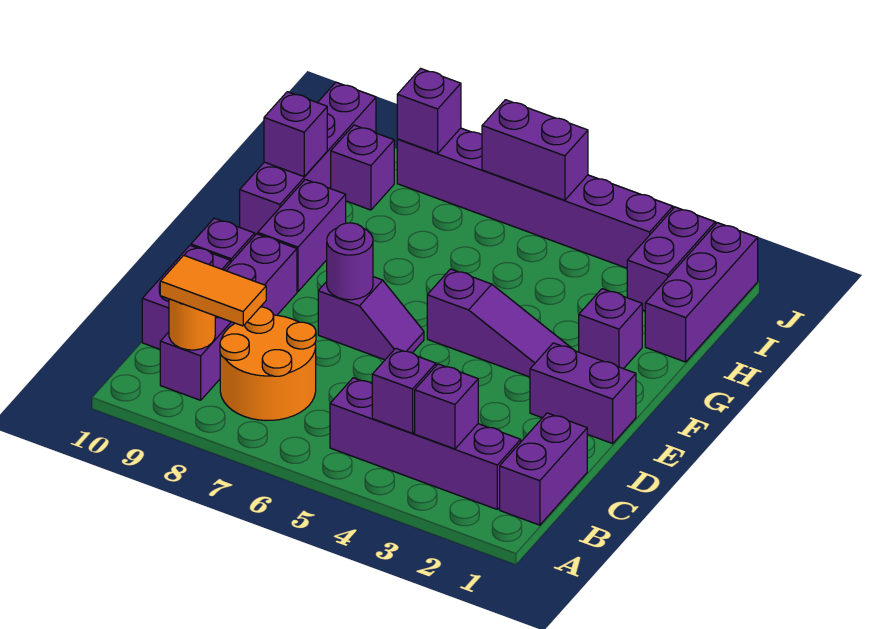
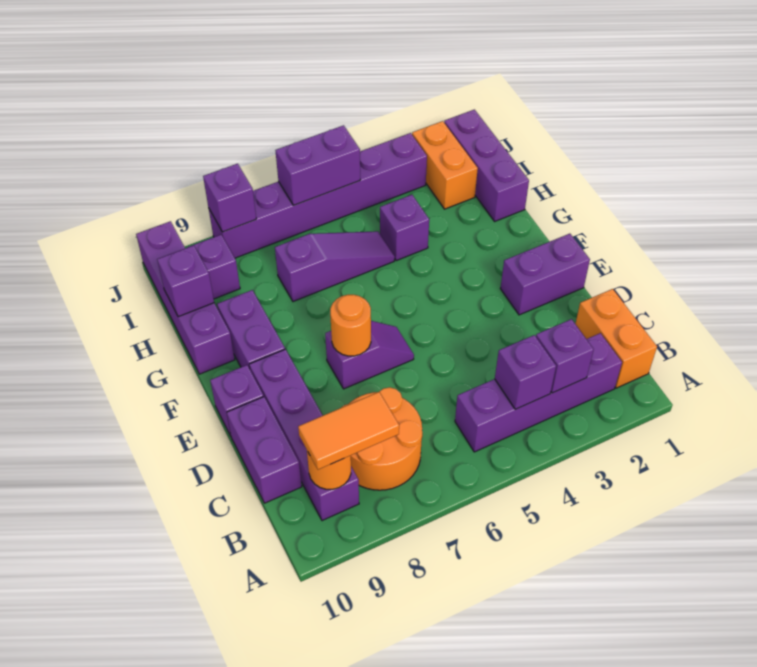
purple brick B1:C1 level 1 -> orange brick B1:C1 level 1
purple round brick E7 level 2 -> orange round brick E7 level 2
purple slope F3:F5 level 1 top 5 -> purple slope H5:H7 level 1 top 7
purple brick G2 level 1 -> purple brick H4 level 1
purple brick I2:J2 level 1 -> orange brick I2:J2 level 1

